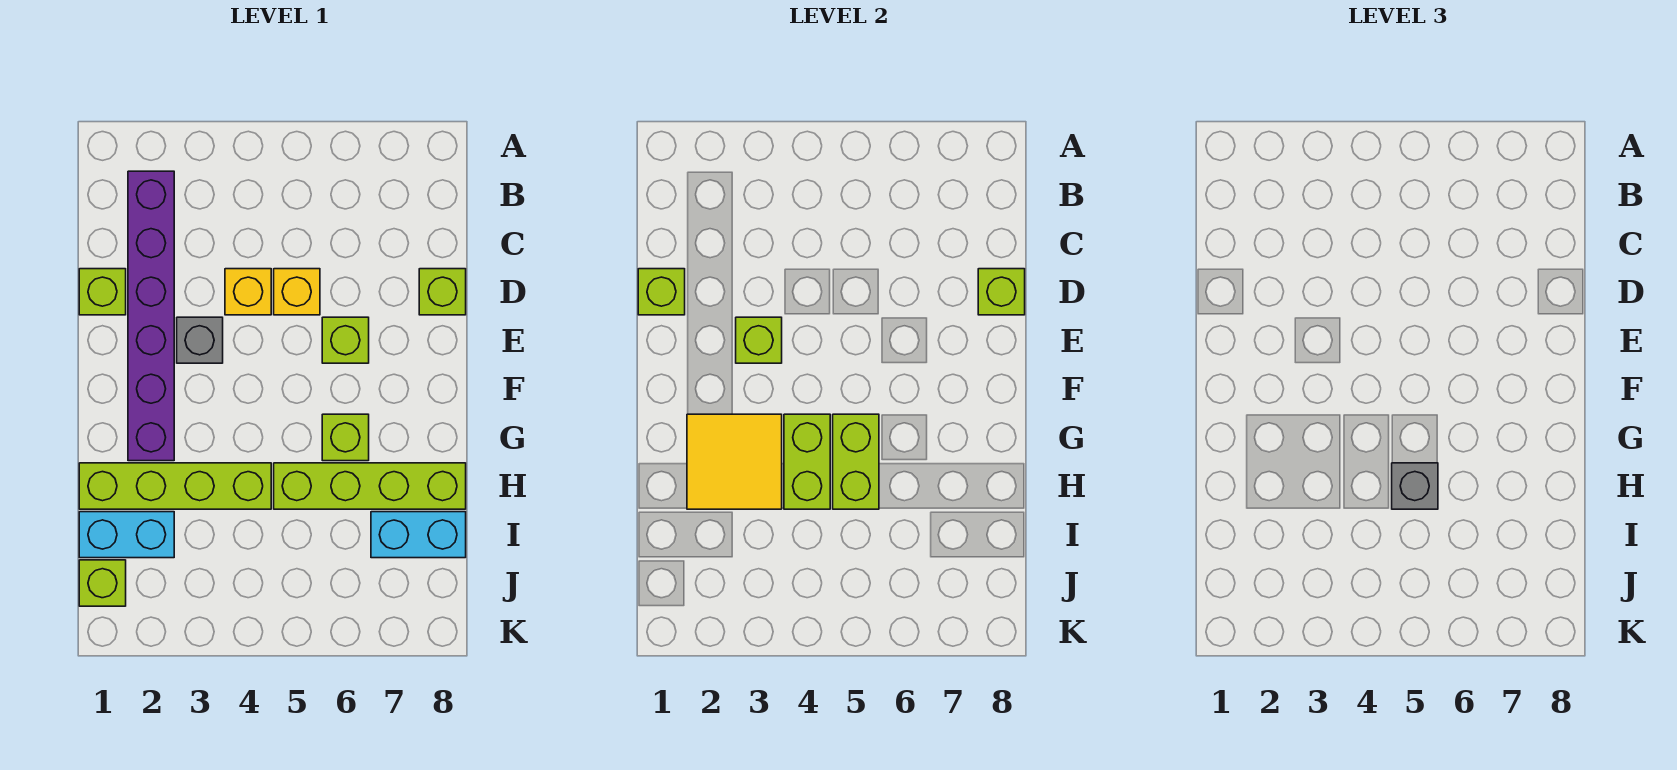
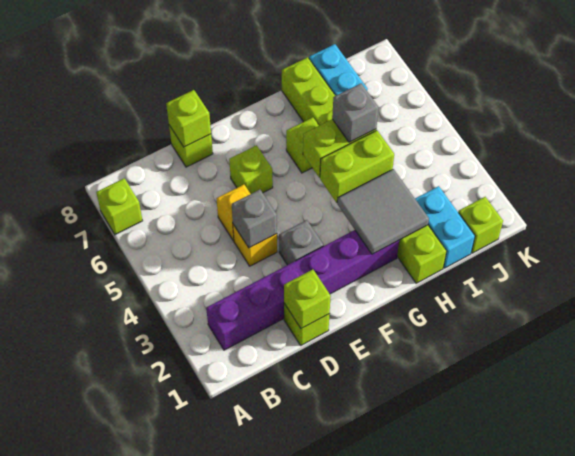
none -> grey brick D4 level 2
lime brick E3 level 2 -> lime brick A7 level 1
yellow tile G2:H3 level 2 -> grey tile G2:H3 level 2

